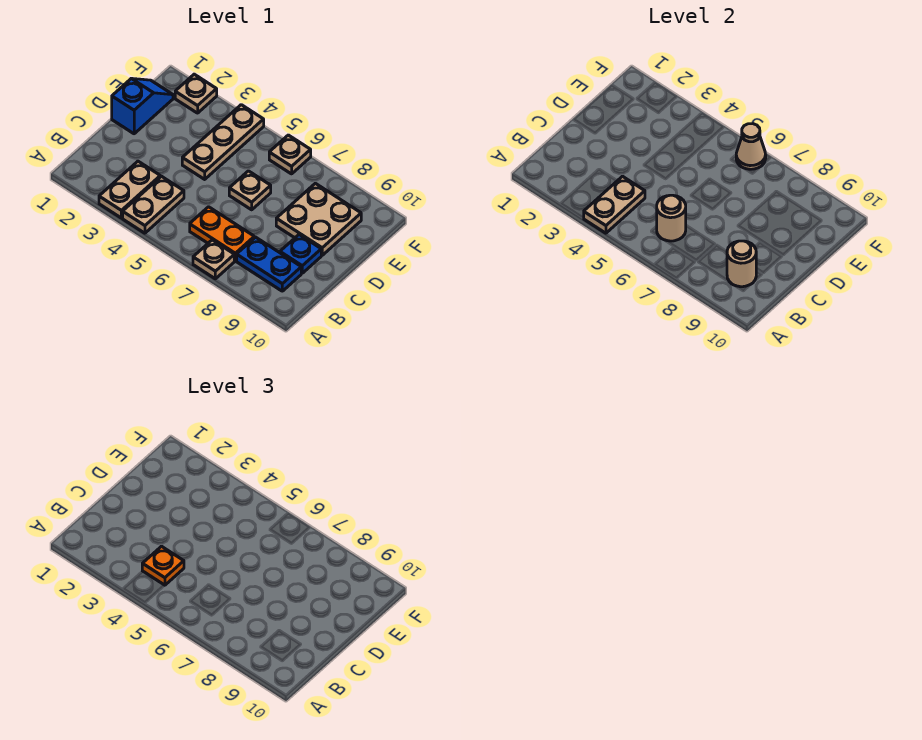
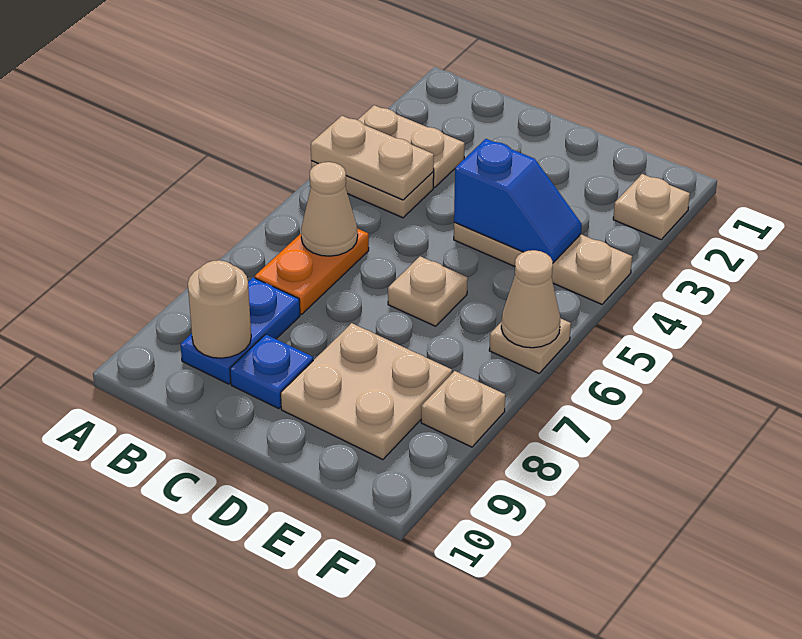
tan plate A7 level 1 -> tan plate F8 level 1
orange plate B4 level 3 -> none
tan round brick B6 level 2 -> tan cone B6 level 2
blue slope D1:E1 level 1 top D -> blue slope D4:E4 level 2 top D

